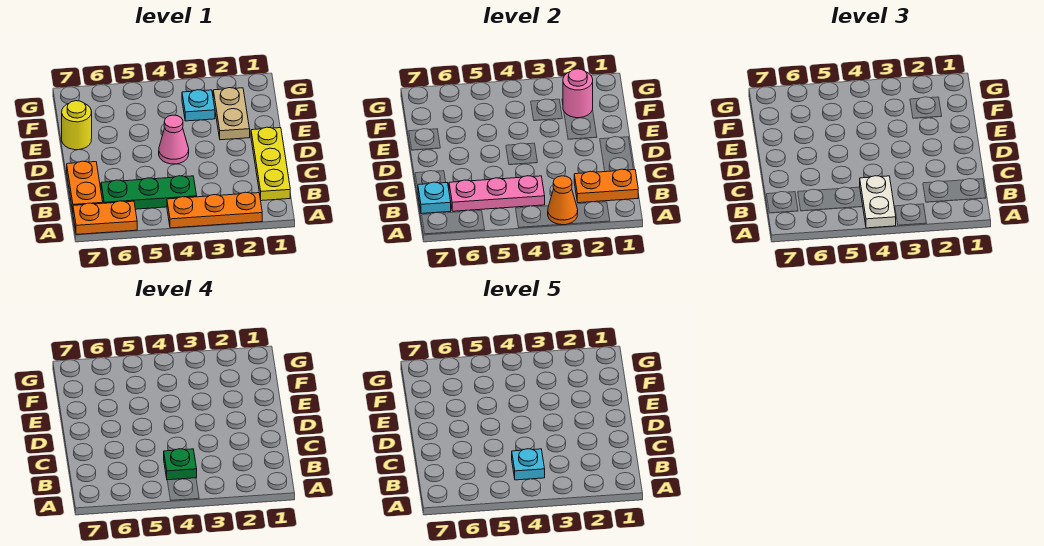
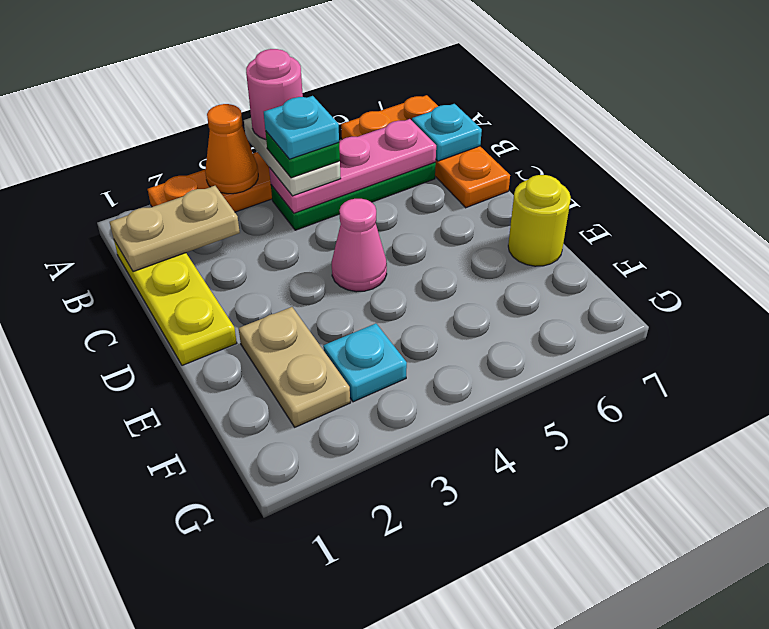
orange plate B1:B2 level 2 -> tan plate B1:B2 level 2
pink round brick F2 level 2 -> pink round brick A4 level 4

